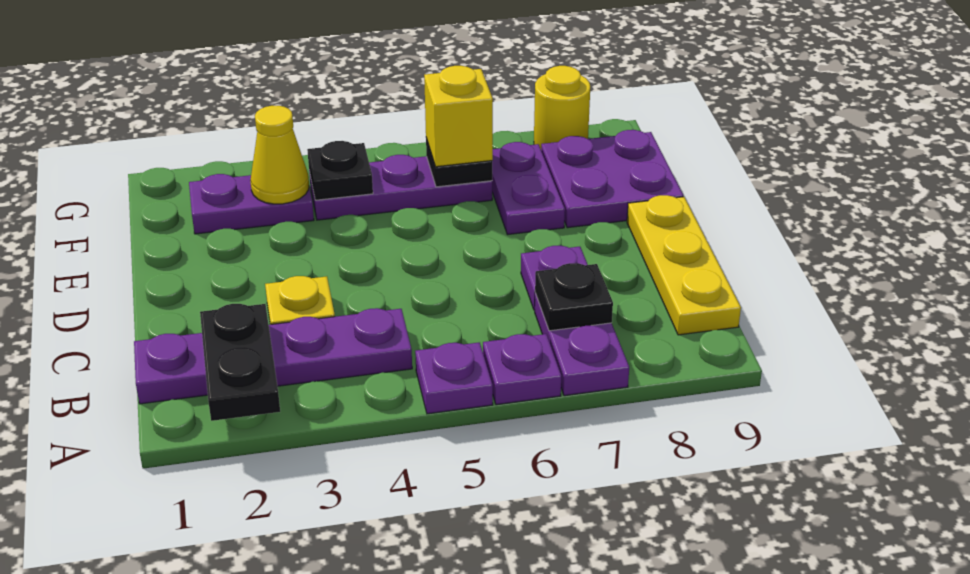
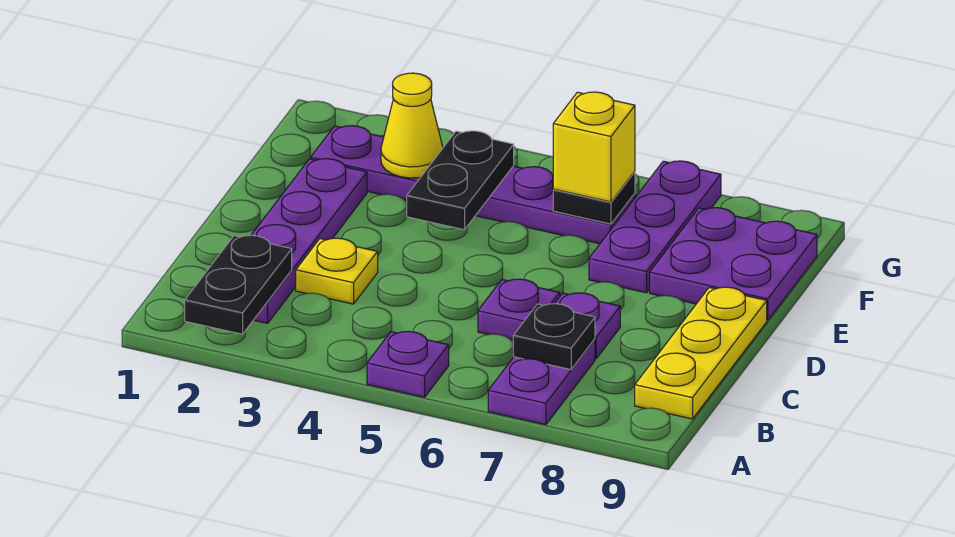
purple plate A6 level 1 -> purple plate C6 level 1
purple plate B1:B4 level 1 -> purple plate B2:E2 level 1
purple plate E7:F7 level 1 -> purple plate E7:G7 level 1
black plate F4 level 2 -> black plate E4:F4 level 2
yellow round brick G8 level 1 -> none

